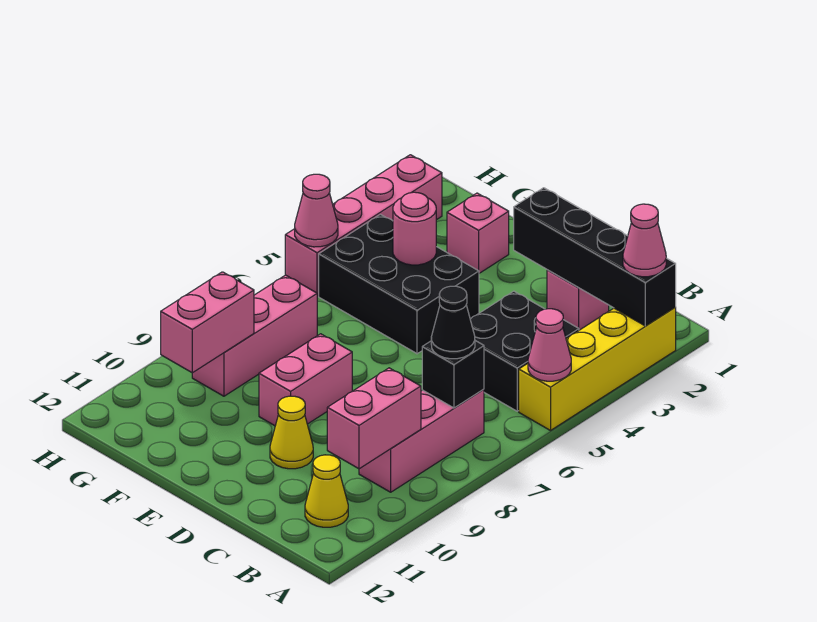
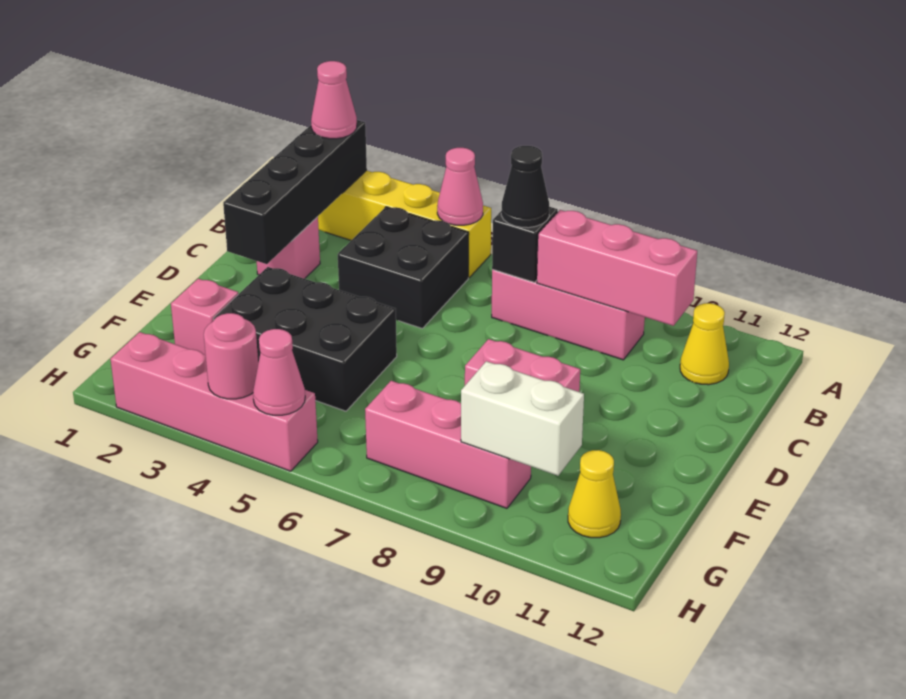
pink brick B9:B10 level 2 -> pink brick B8:B10 level 2
yellow cone D10 level 1 -> yellow cone G11 level 1
black brick E4:G5 level 1 -> black brick E3:F5 level 1
pink round brick F4 level 2 -> pink round brick H4 level 2
pink brick G9:G10 level 2 -> white brick G9:G10 level 2

